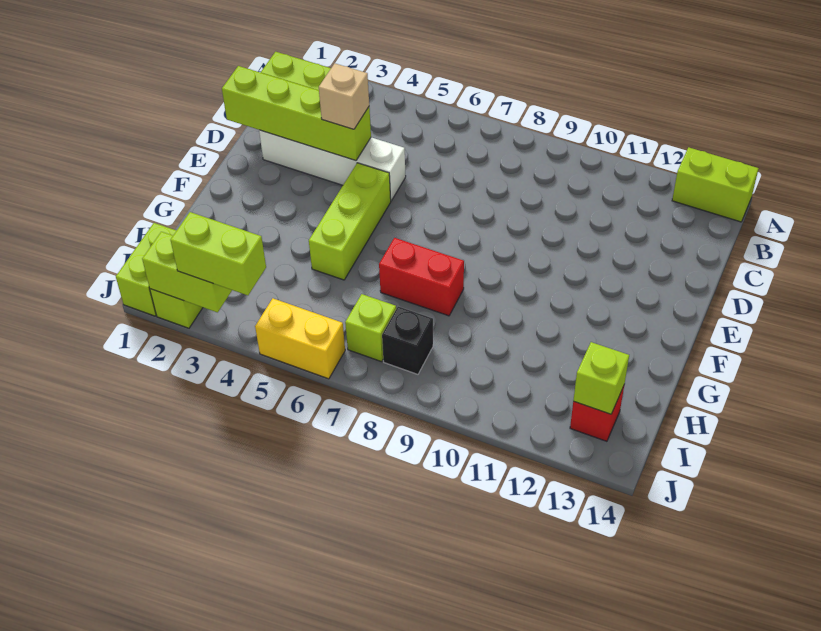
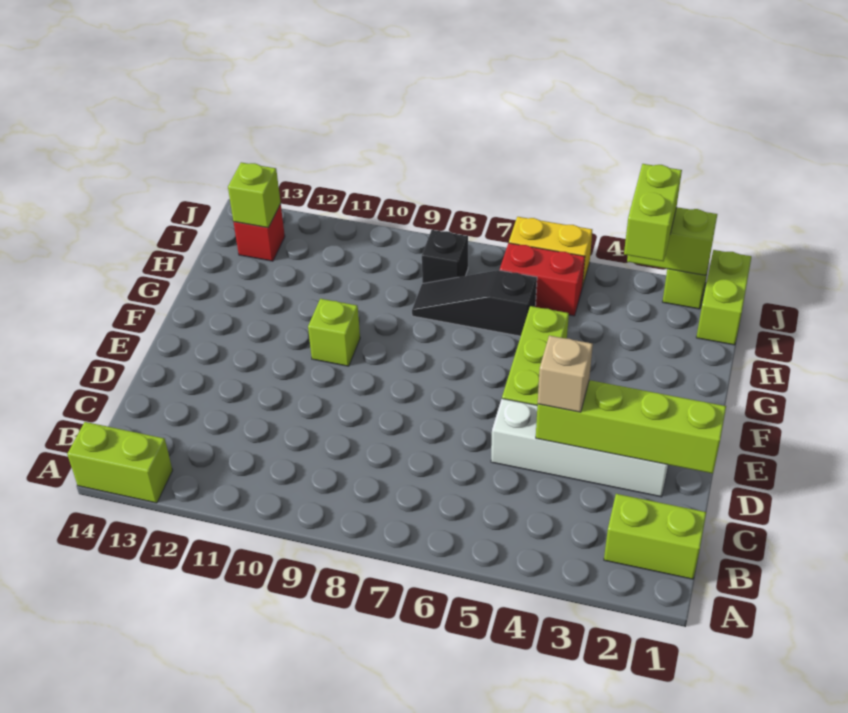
red brick G7:G8 level 1 -> red brick I5:I6 level 1
none -> black slope H6:H8 level 1 top 6
lime brick I7 level 1 -> lime brick F10 level 1
lime brick J3:J4 level 3 -> lime brick I3:J3 level 3

